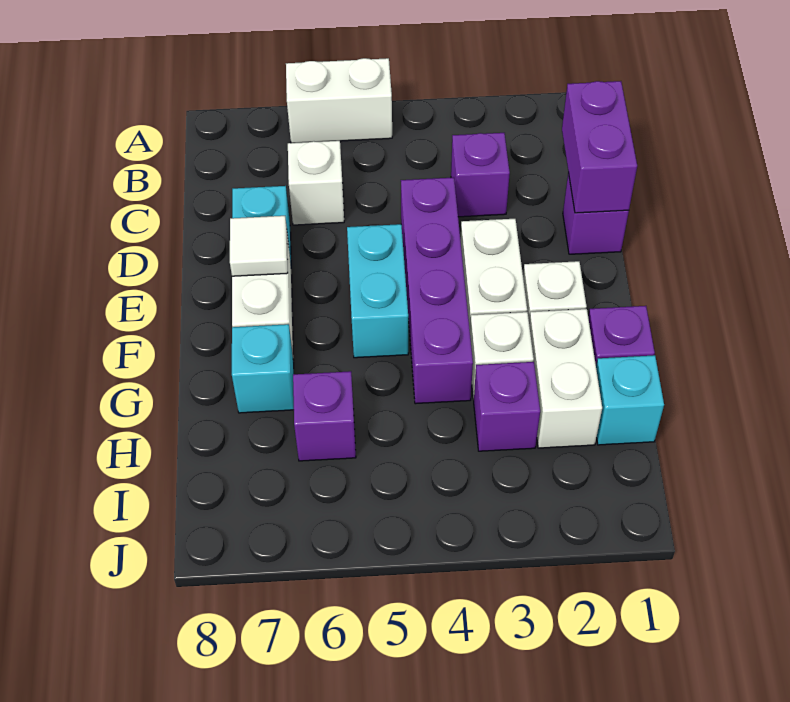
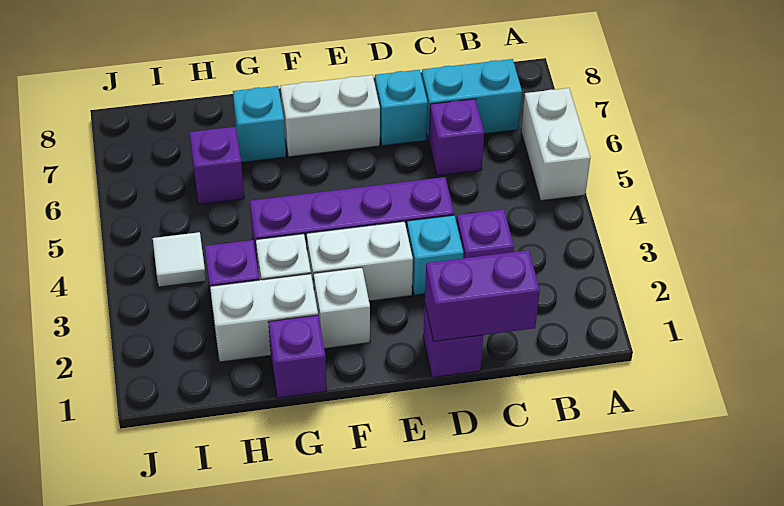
white brick C6 level 1 -> purple brick C6 level 1
cyan brick E5:F5 level 1 -> cyan brick B7:C7 level 1
white tile E7 level 2 -> white tile I4 level 1
cyan brick H1 level 1 -> cyan brick D3 level 1

